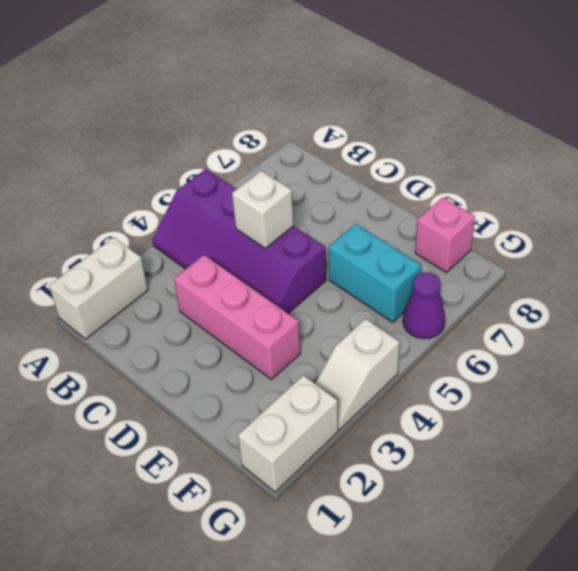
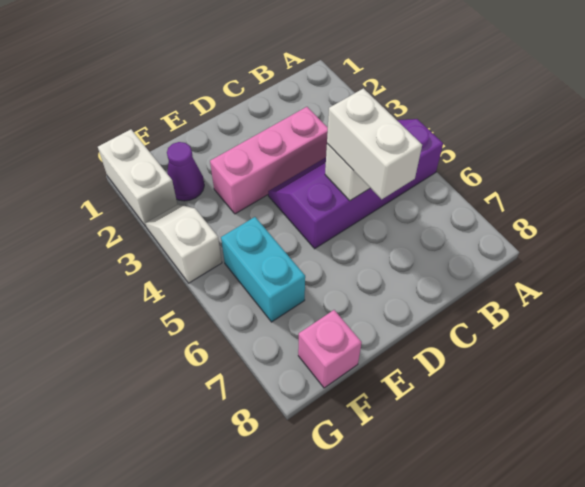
white brick A1:A2 level 1 -> white brick C5:C6 level 3
cyan brick E6:F6 level 1 -> cyan brick F5:F6 level 1
purple cone G6 level 1 -> purple cone F2 level 1

